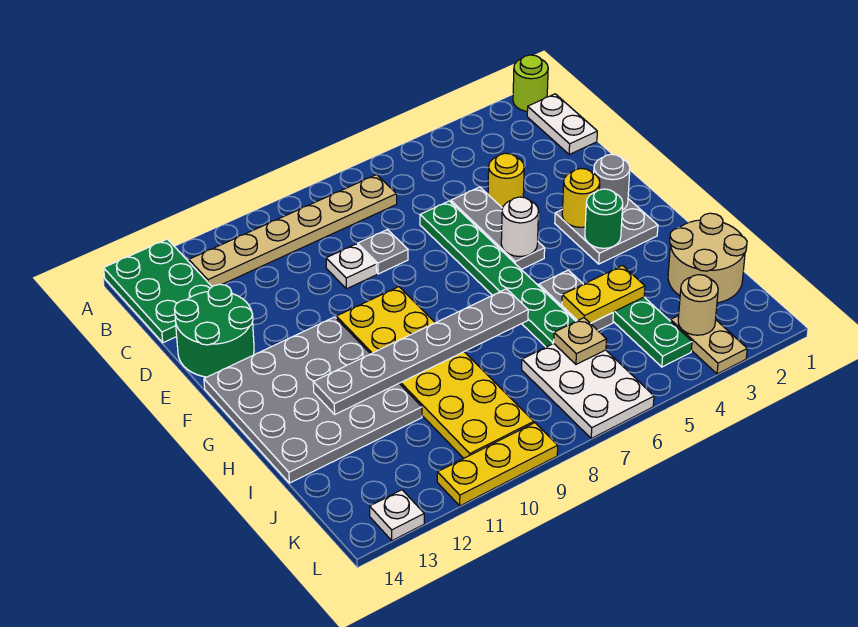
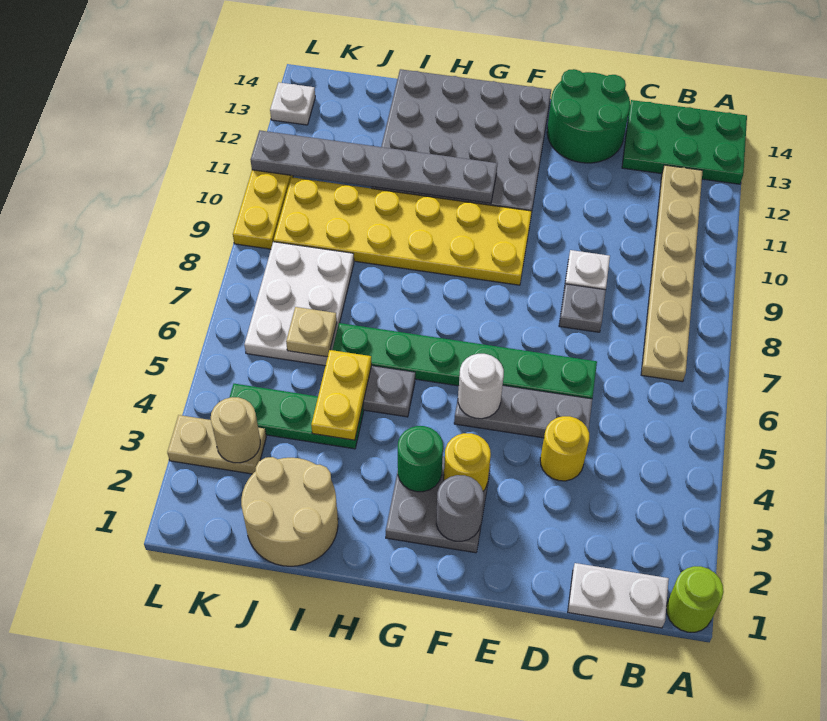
grey plate H7:H12 level 2 -> grey plate G11:L11 level 2
white plate J6:L7 level 1 -> white plate J6:K8 level 1

